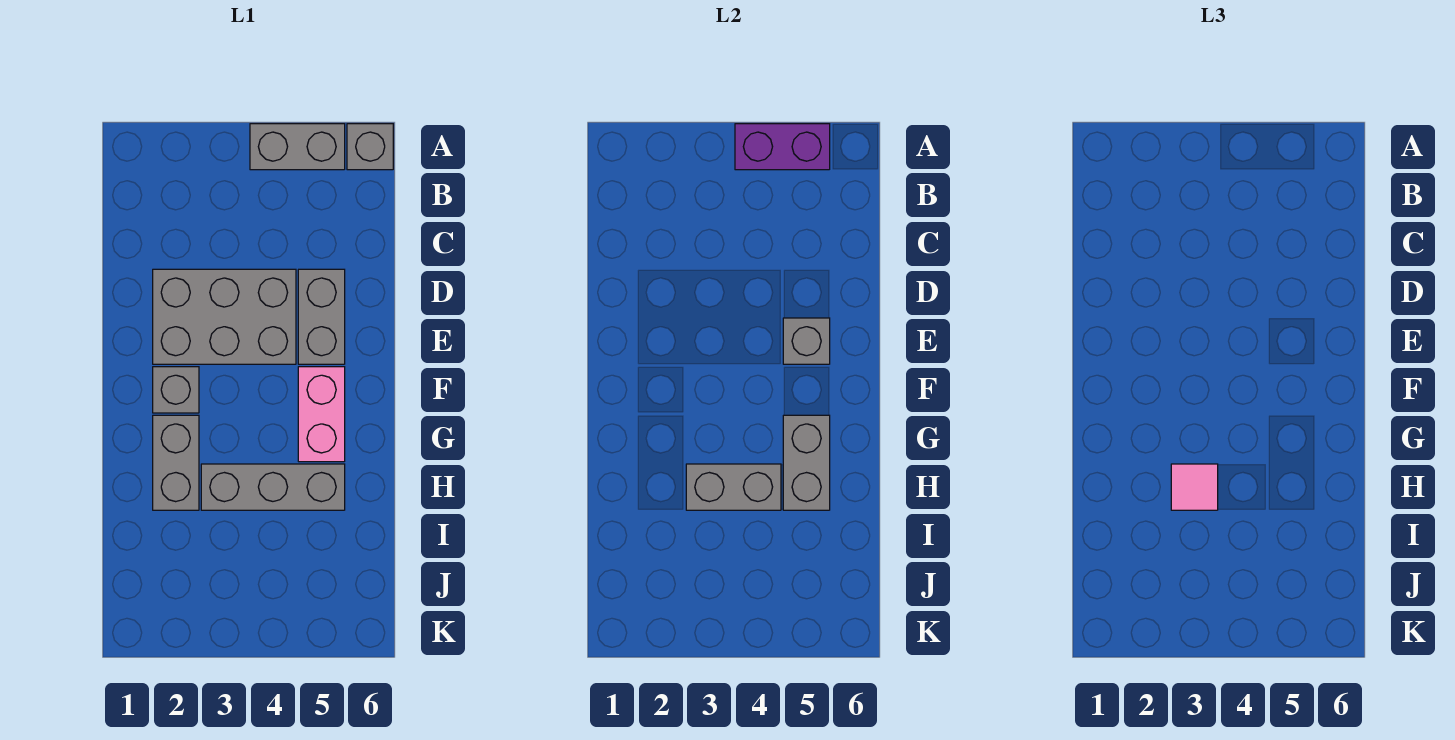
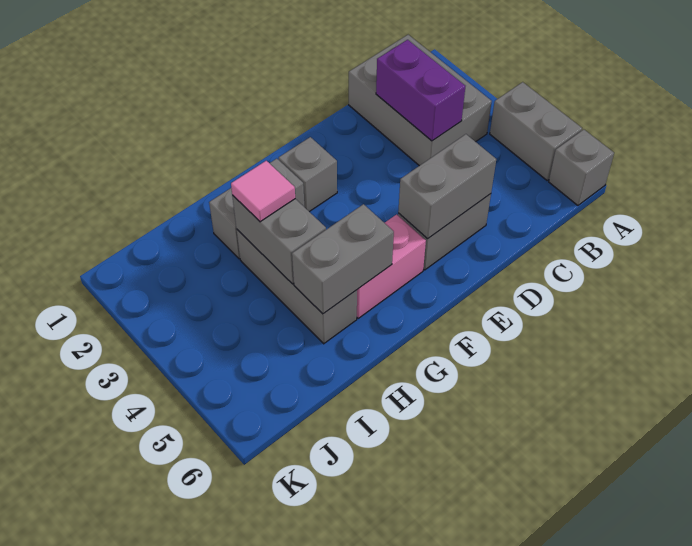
purple brick A4:A5 level 2 -> purple brick C2:C3 level 2
grey brick D2:E4 level 1 -> grey brick B1:C3 level 1
grey brick E5 level 2 -> grey brick D5:E5 level 2

